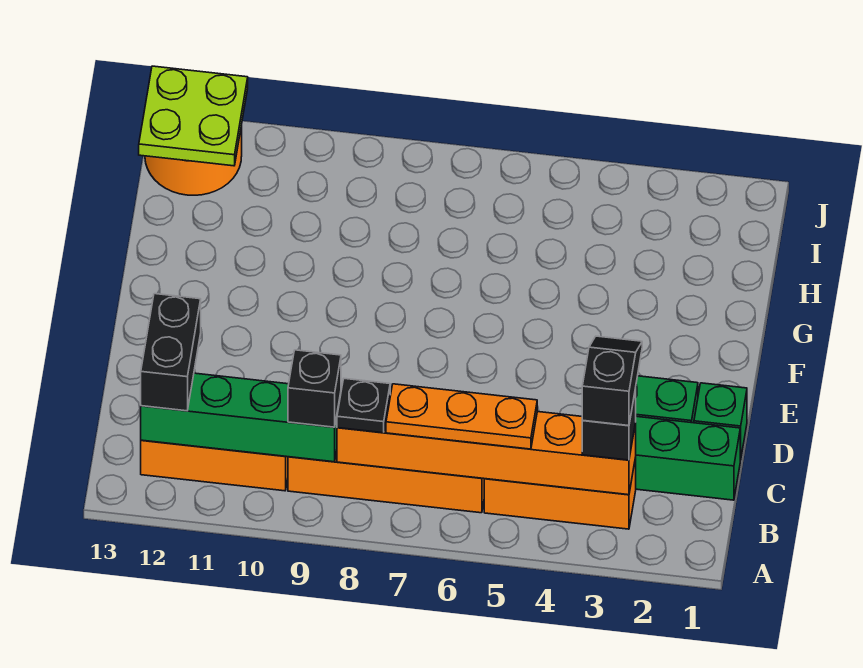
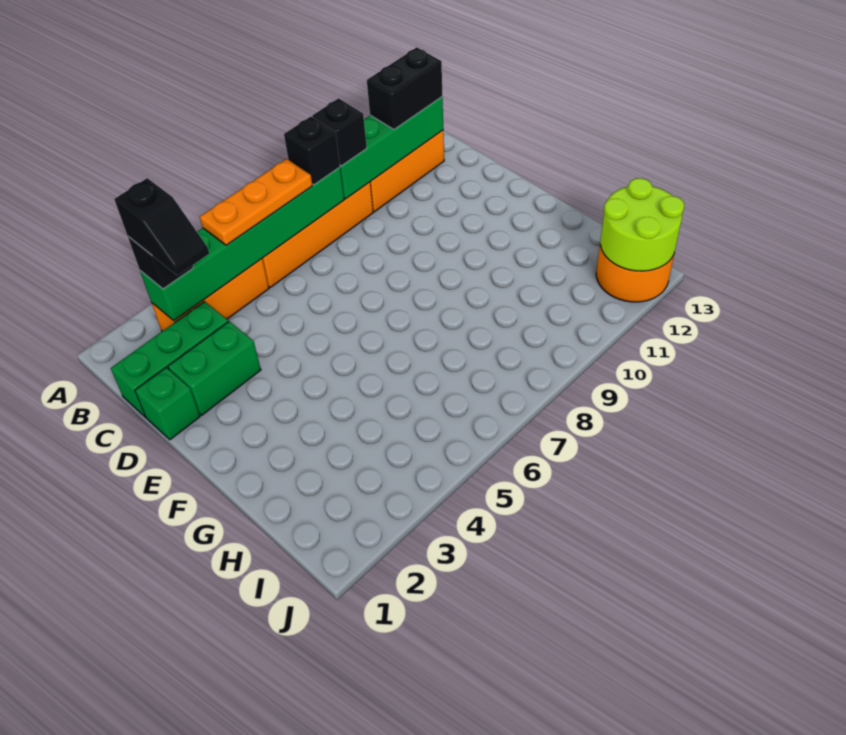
orange brick B3:B8 level 2 -> green brick B3:B8 level 2
black plate B8 level 3 -> black brick B8 level 3
black brick B12:C12 level 3 -> black brick B11:B12 level 3
lime plate I12:J13 level 2 -> lime round brick I12:J13 level 2

